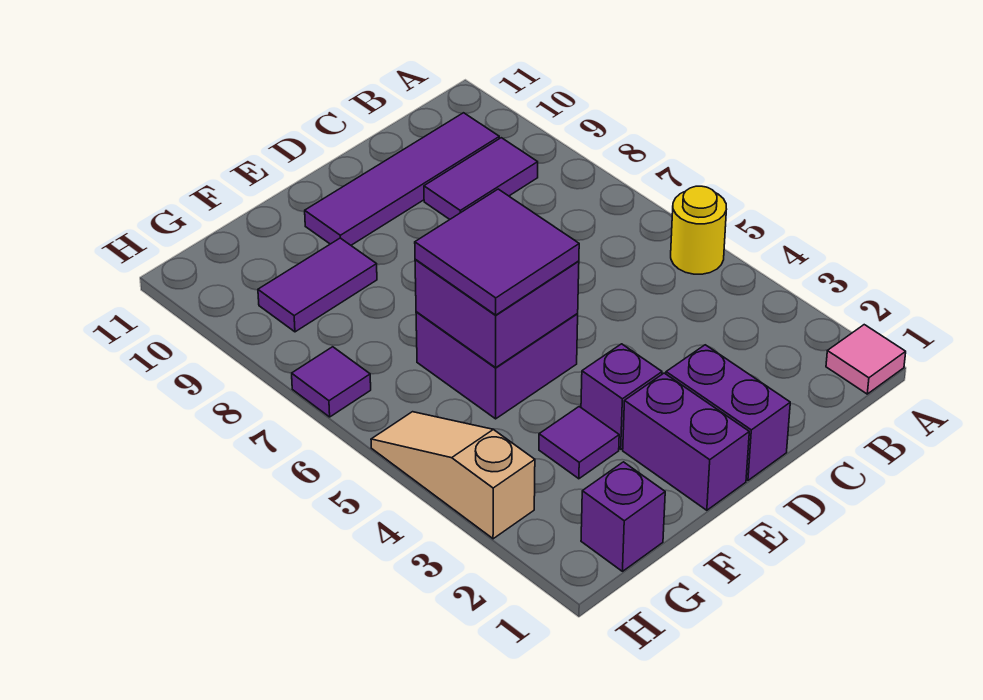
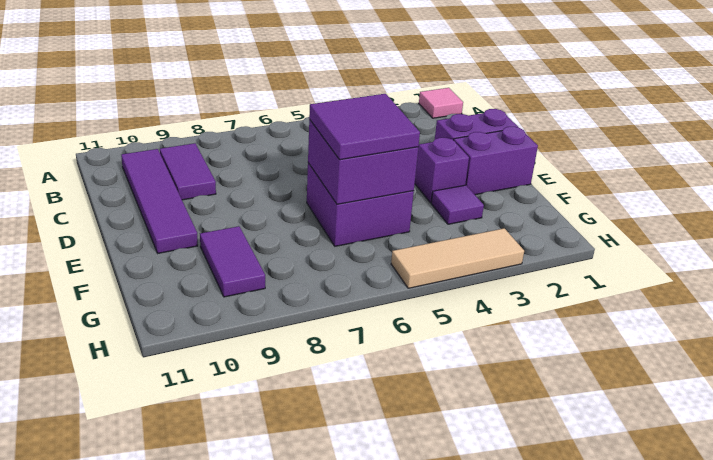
yellow round brick A5 level 1 -> none
purple brick G1 level 1 -> none
tan slope H3:H5 level 1 top 3 -> tan tile H3:H5 level 1
purple tile H7 level 1 -> none

